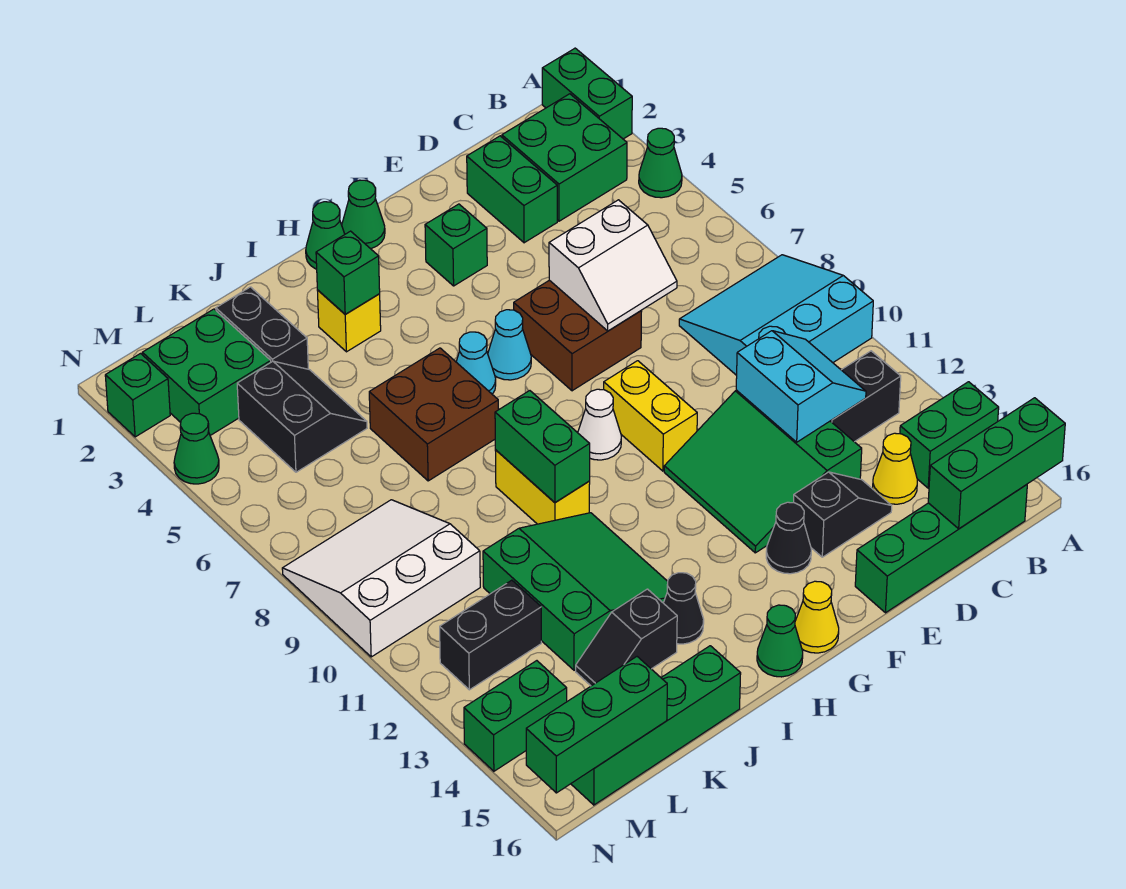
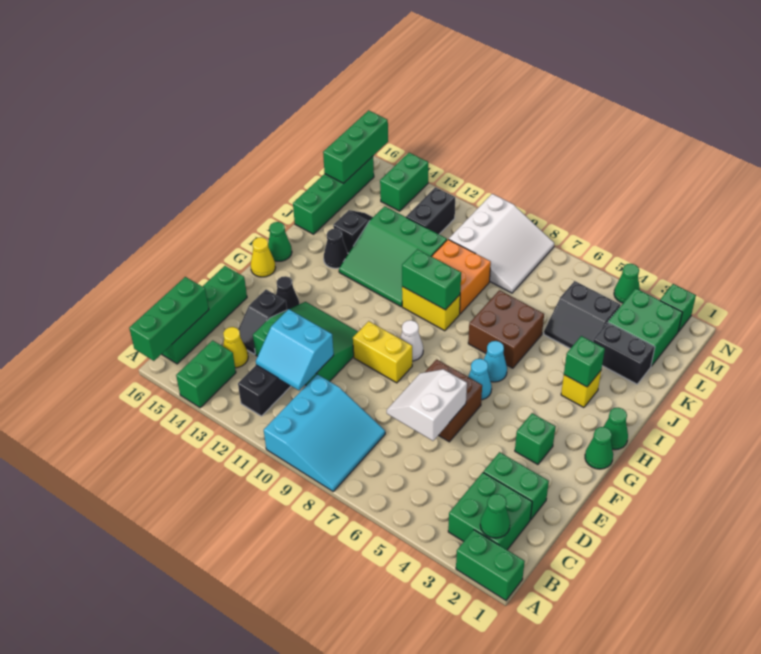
green cone A4 level 1 -> green cone B2 level 2
none -> orange brick J9:K10 level 1

